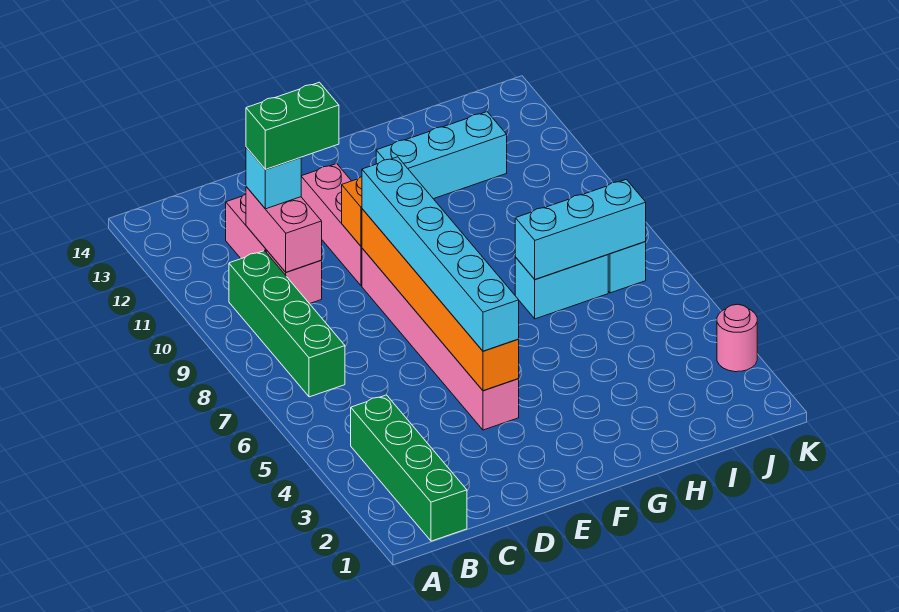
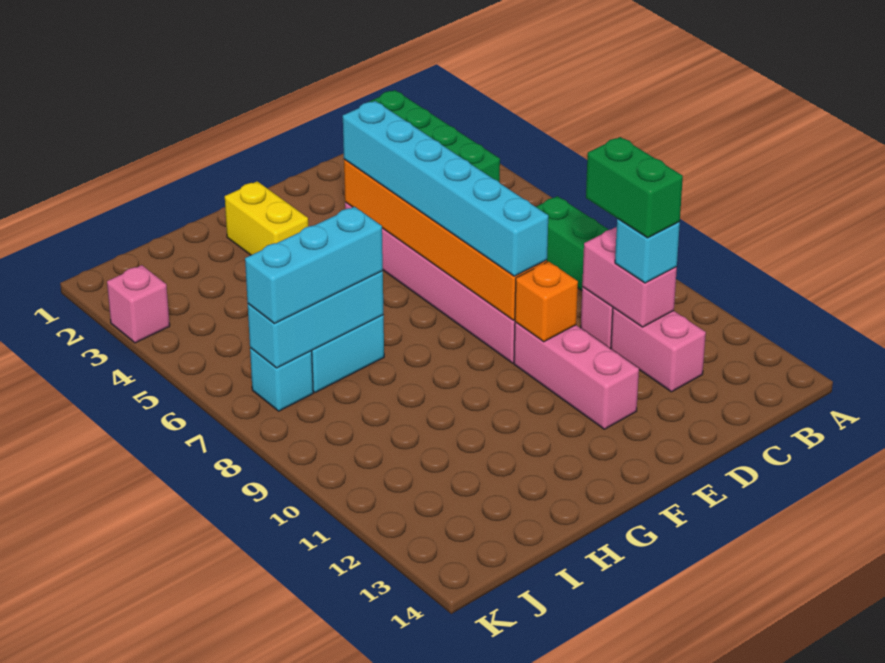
green brick C11:D11 level 4 -> green brick C10:C11 level 4
none -> yellow brick G2:G3 level 1
cyan brick G12:I12 level 1 -> cyan brick H7:J7 level 3
pink round brick K3 level 1 -> pink brick K3 level 1

